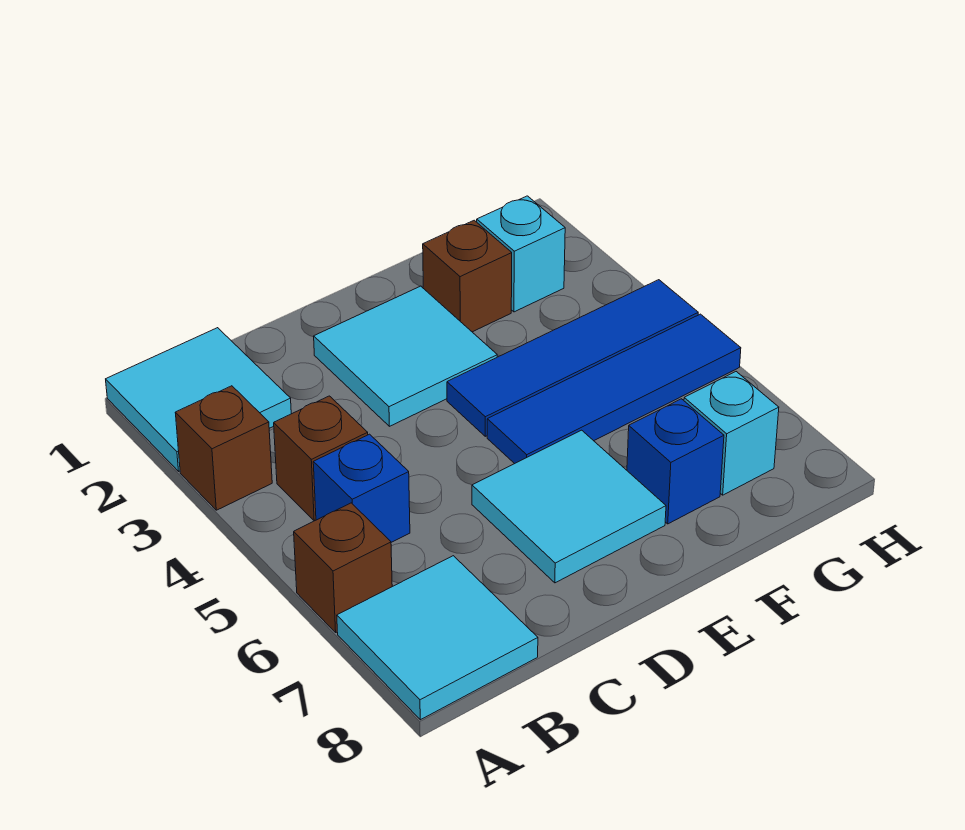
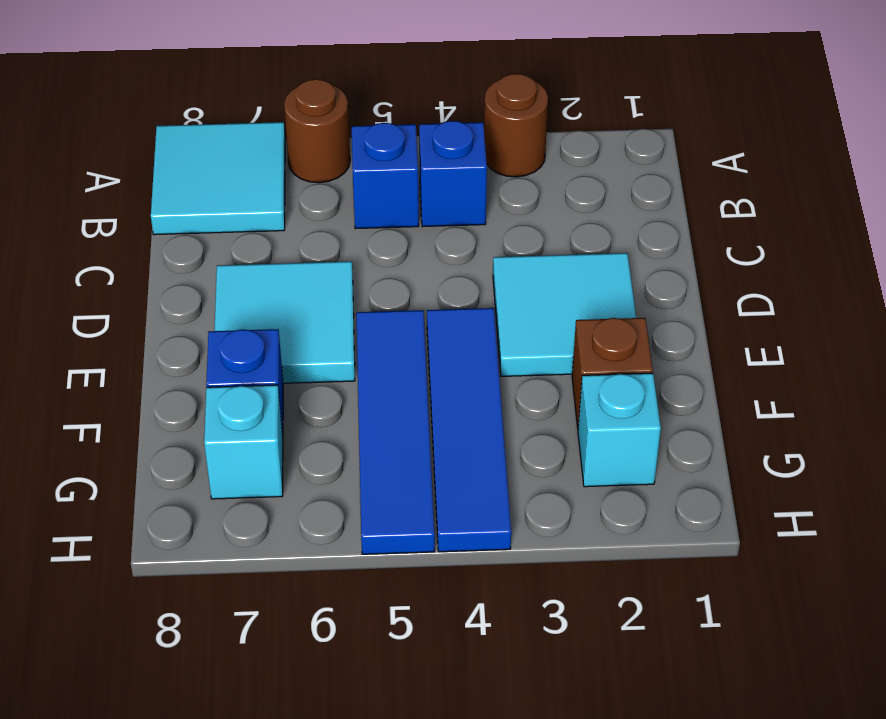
cyan tile A1:B2 level 1 -> none
brown brick A3 level 1 -> brown round brick A3 level 1
brown brick A6 level 1 -> brown round brick A6 level 1
brown brick B4 level 1 -> blue brick B4 level 1

